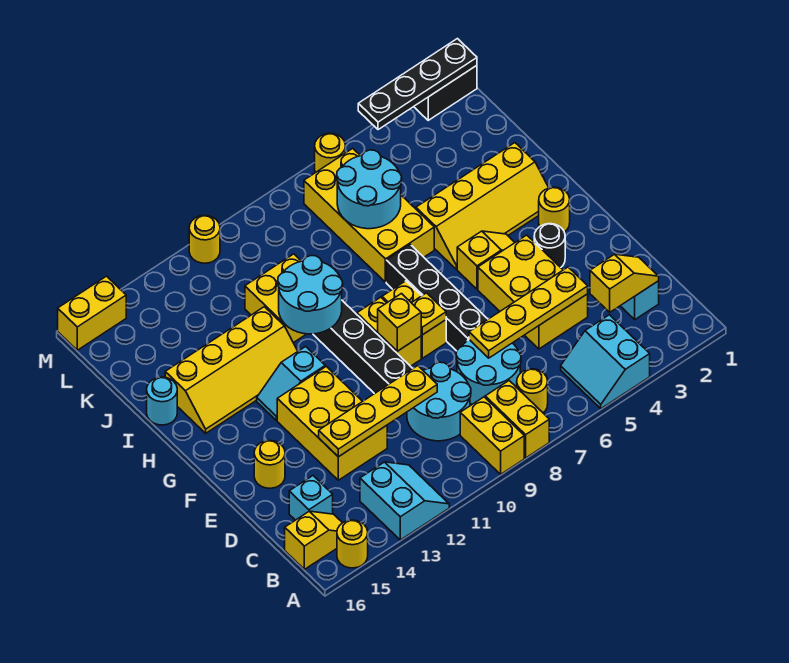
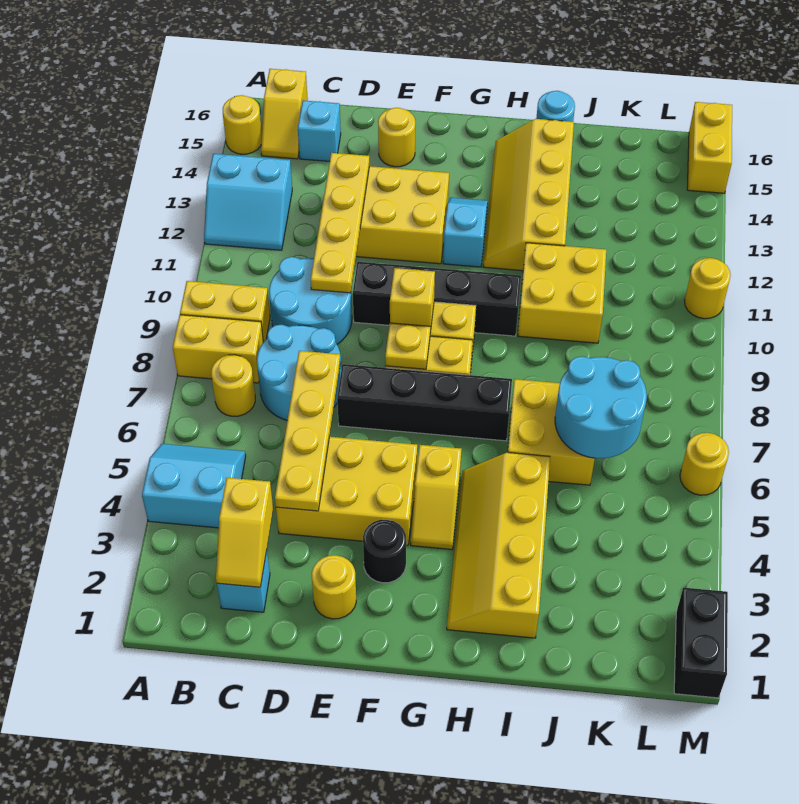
yellow round brick G2 level 1 -> yellow round brick E2 level 1
cyan round brick H10:I11 level 2 -> none
yellow brick I6:L7 level 1 -> yellow brick I6:J7 level 1
black plate M1:M4 level 2 -> none

